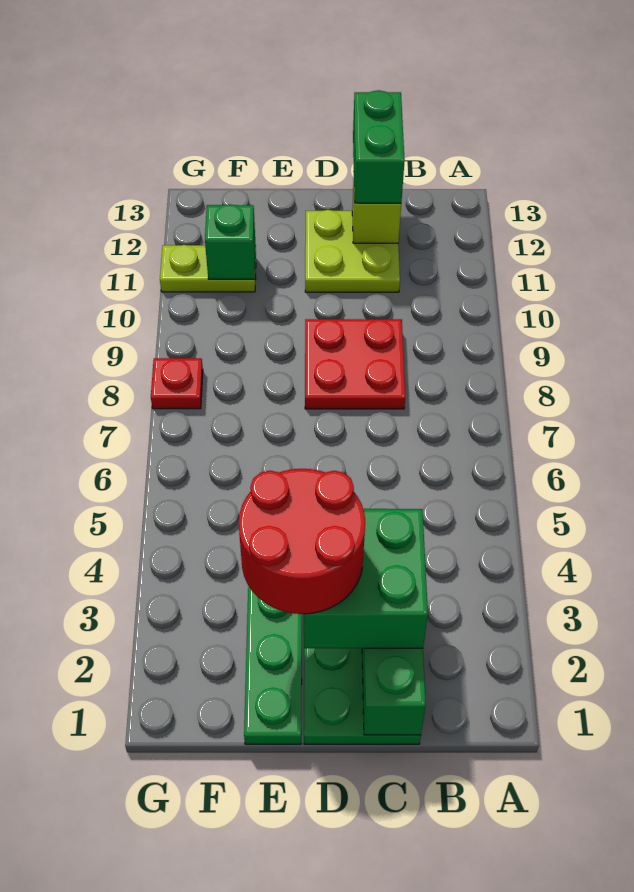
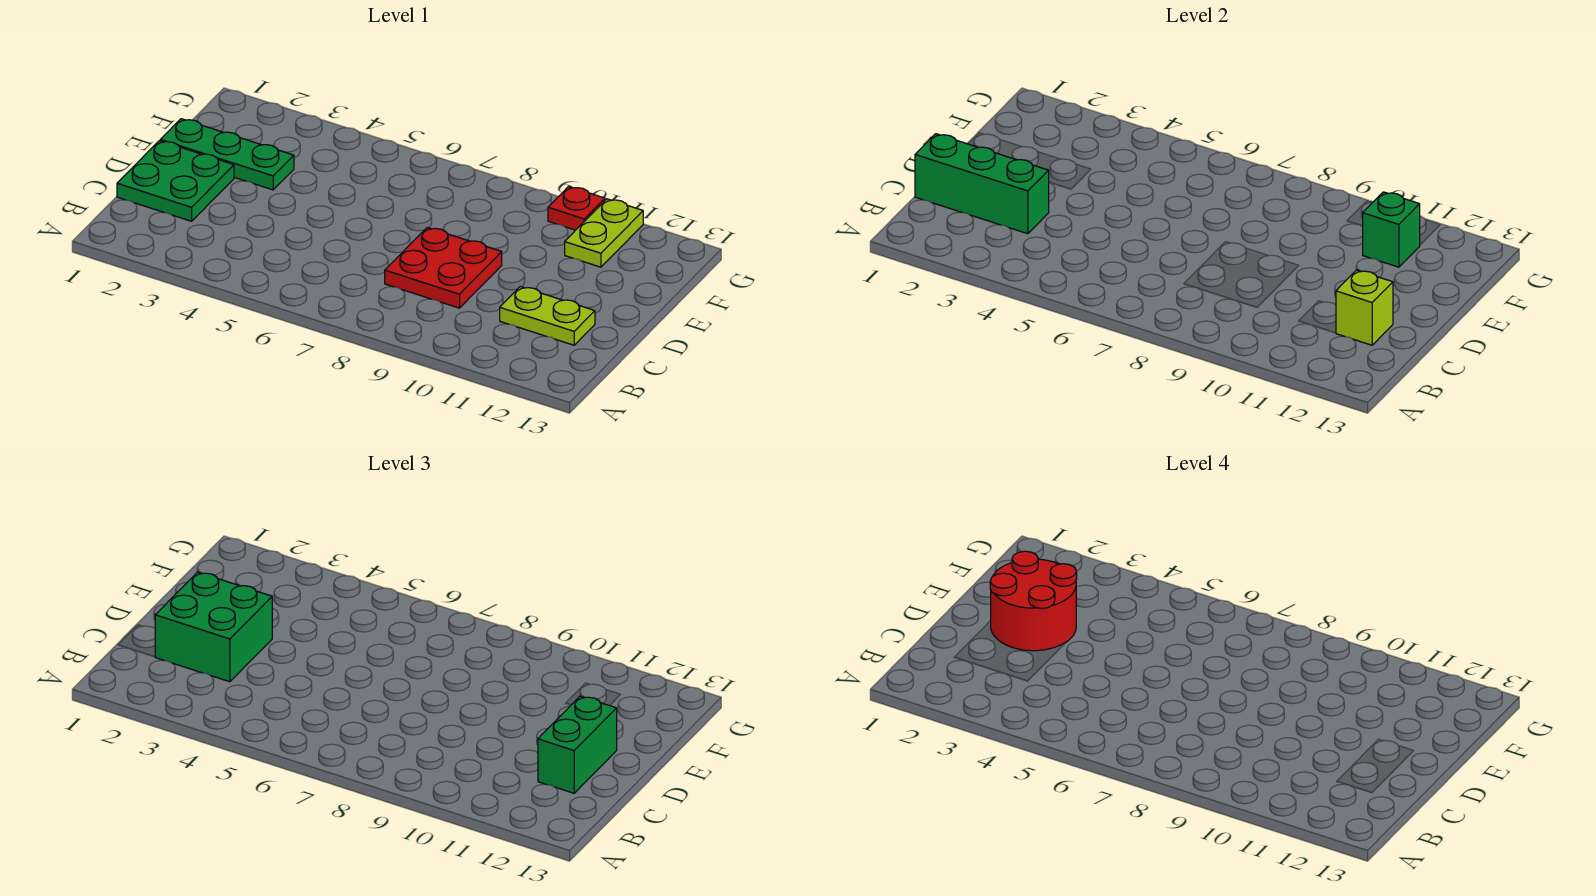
lime plate C11:D12 level 1 -> lime plate C11:C12 level 1
green brick C12:C13 level 3 -> green brick C12:D12 level 3
red plate G8 level 1 -> red plate G10 level 1

